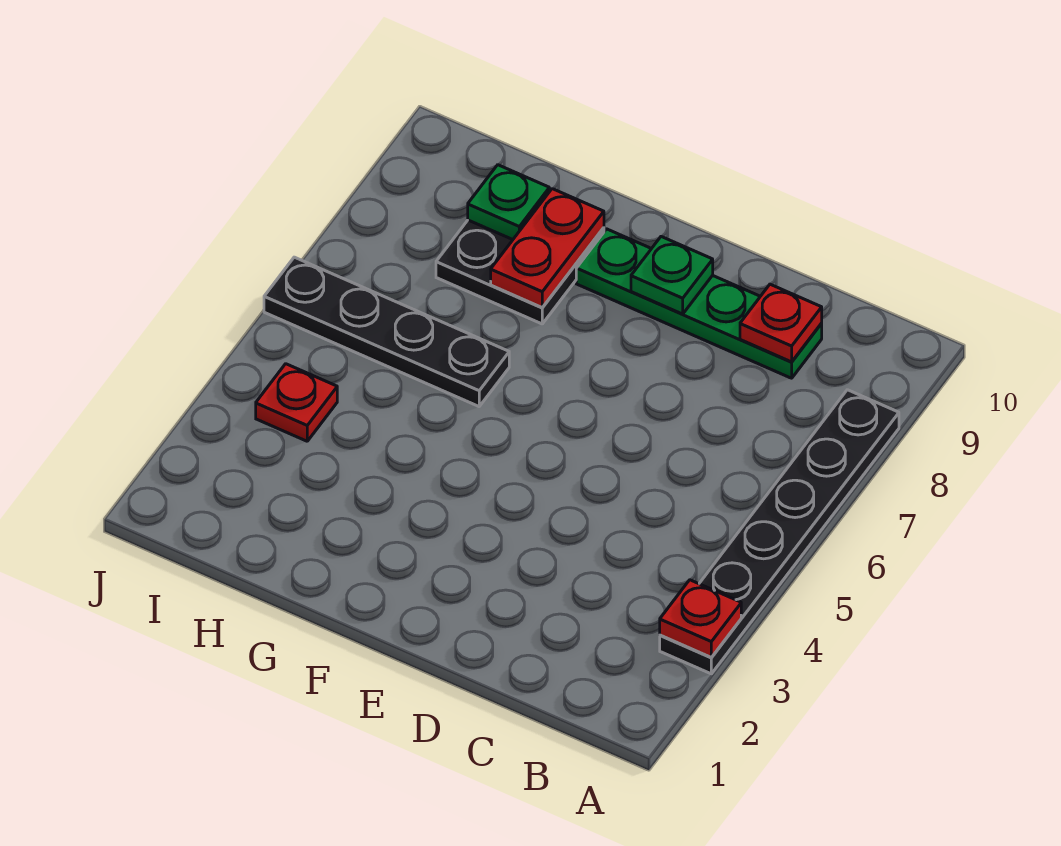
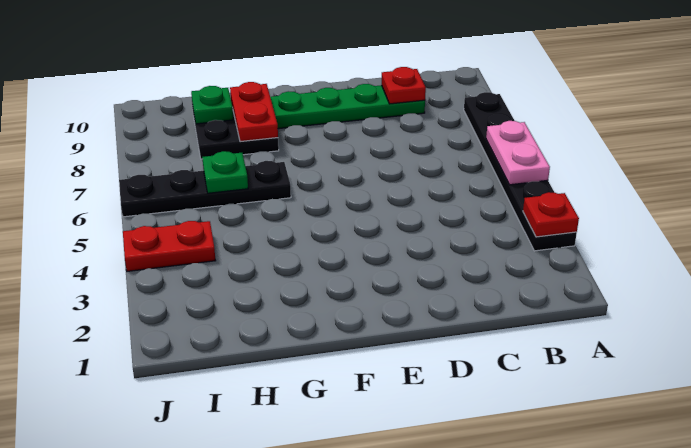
none -> pink plate A5:A6 level 2
green plate E9 level 2 -> green plate H6 level 2
red plate I4 level 1 -> red plate I4:J4 level 1

